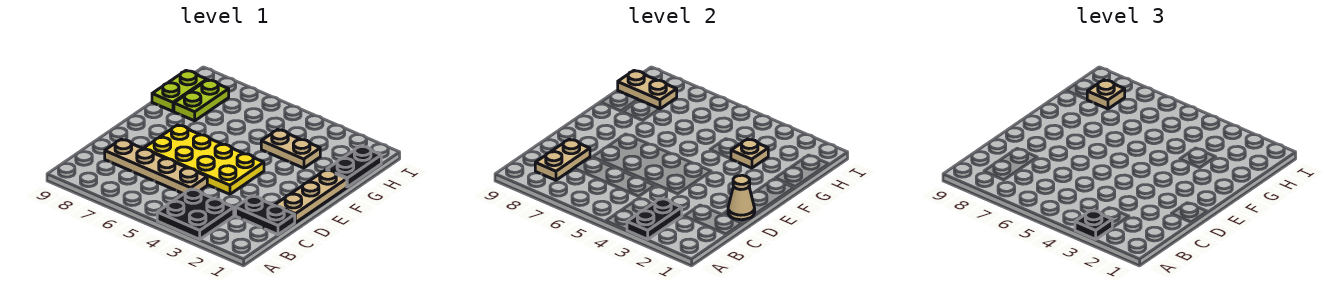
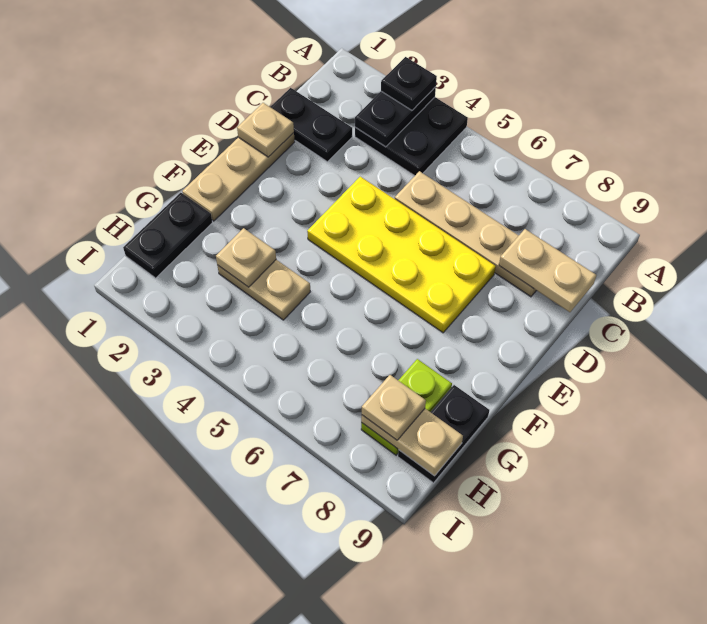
tan plate B8:C8 level 2 -> tan plate C8:C9 level 2
tan cone D1 level 2 -> tan plate D1 level 2
lime plate G9:H9 level 1 -> black plate G9:H9 level 1

